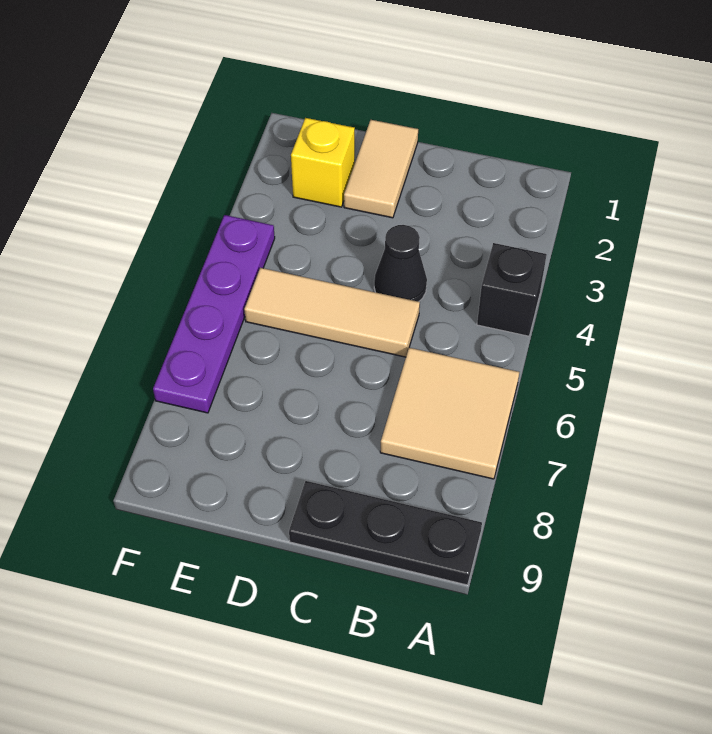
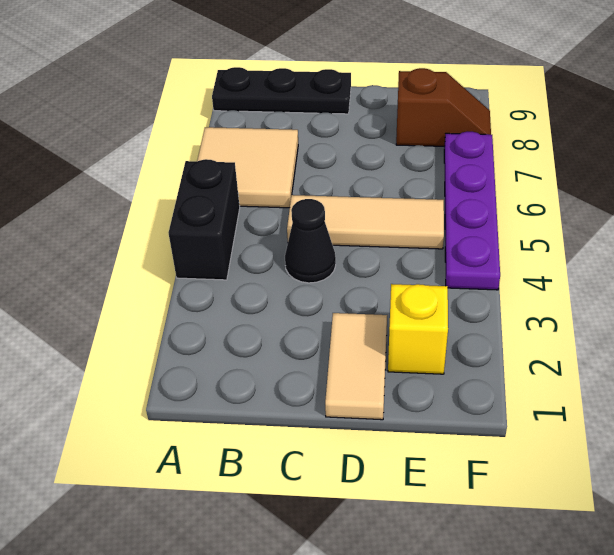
black brick A4 level 1 -> black brick A4:A5 level 1
none -> brown slope E8:F8 level 1 top E

